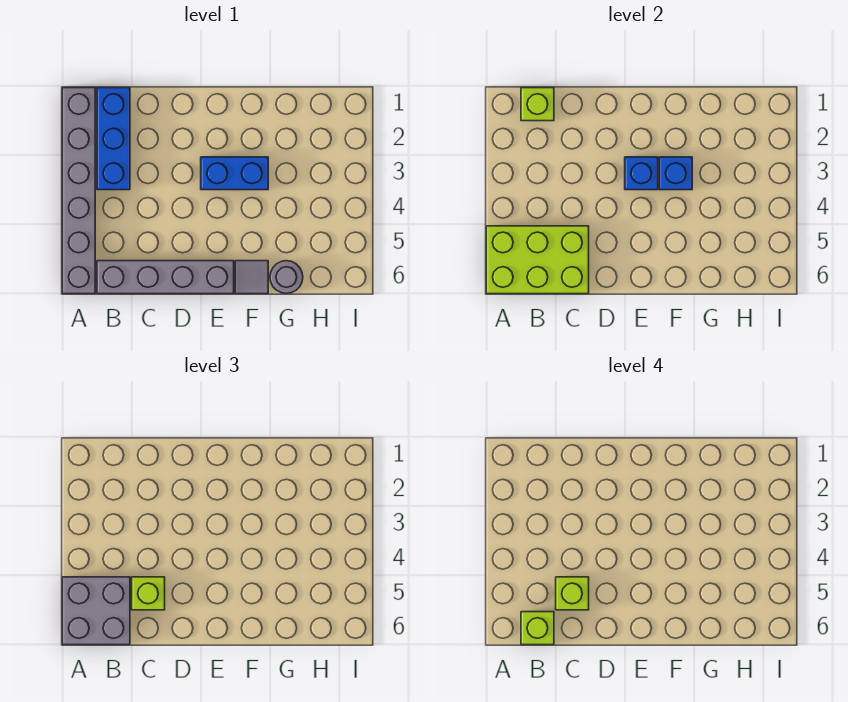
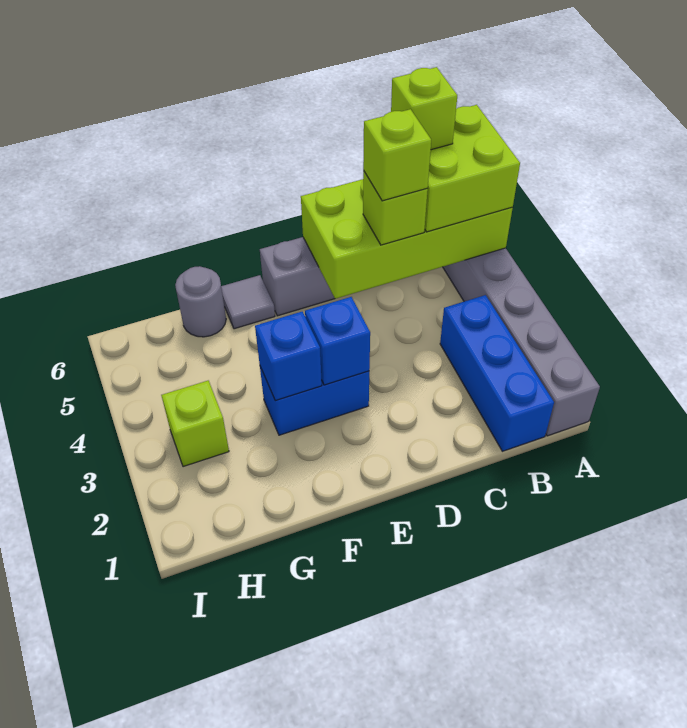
lime brick A5:C6 level 2 -> lime brick A5:D6 level 2
grey brick A5:B6 level 3 -> lime brick A5:B6 level 3
lime brick B1 level 2 -> lime brick H3 level 1

